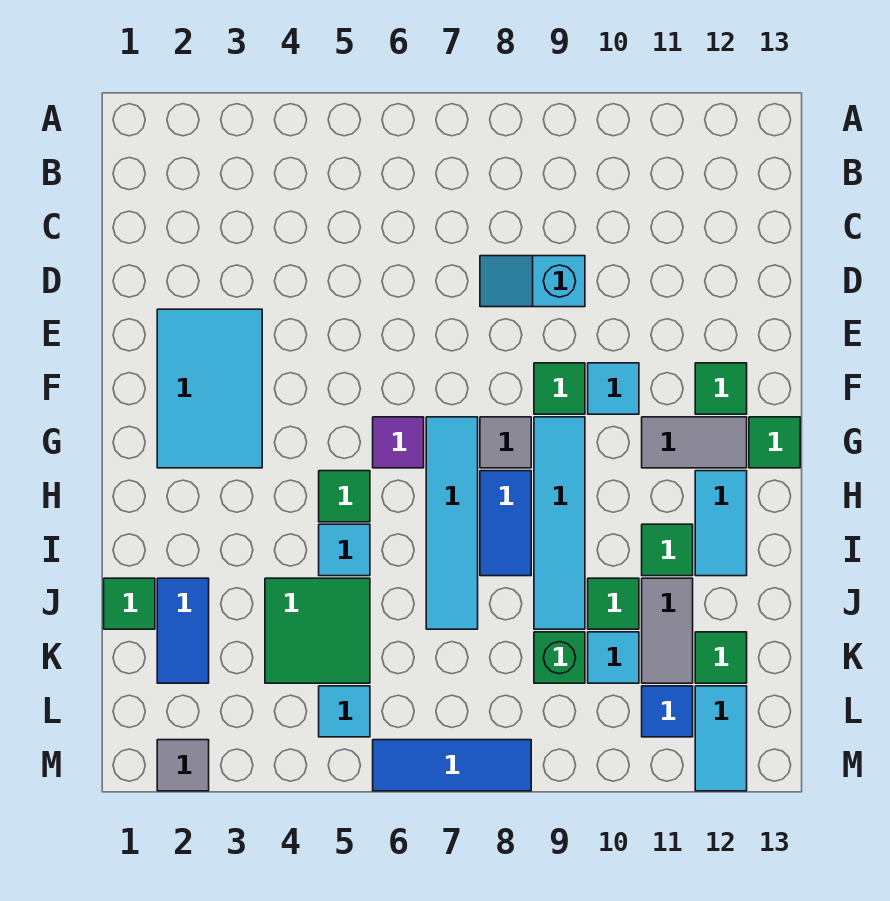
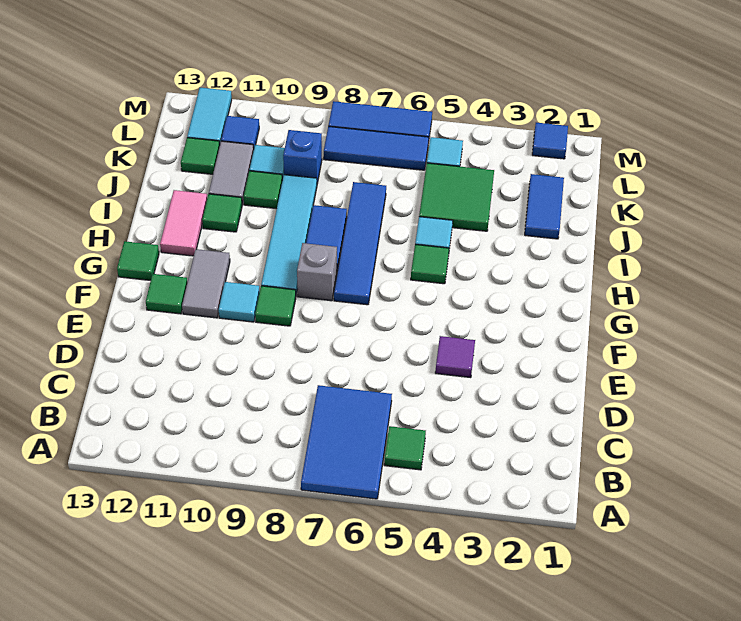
none -> blue tile A6:C7 level 1
cyan slope D8:D9 level 1 top 9 -> none
cyan tile E2:G3 level 1 -> none
purple tile G6 level 1 -> purple tile E4 level 1
cyan tile G7:J7 level 1 -> blue tile G7:J7 level 1
grey tile G8 level 1 -> grey brick G8 level 1
grey tile G11:G12 level 1 -> grey tile F11:G11 level 1
cyan tile H12:I12 level 1 -> pink tile H12:I12 level 1
green tile J1 level 1 -> green tile B5 level 1
green brick K9 level 1 -> blue brick K9 level 1
none -> blue tile L6:L8 level 1
grey tile M2 level 1 -> blue tile M2 level 1

